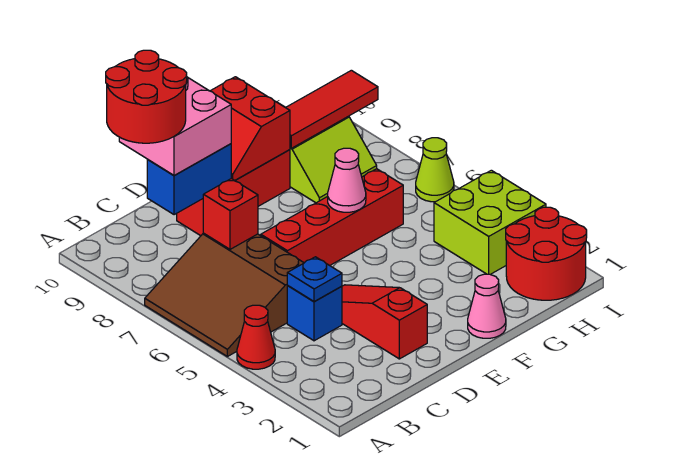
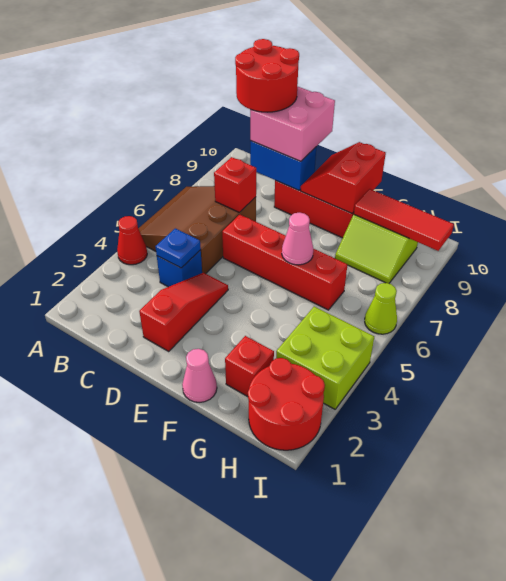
none -> red brick G2 level 1

